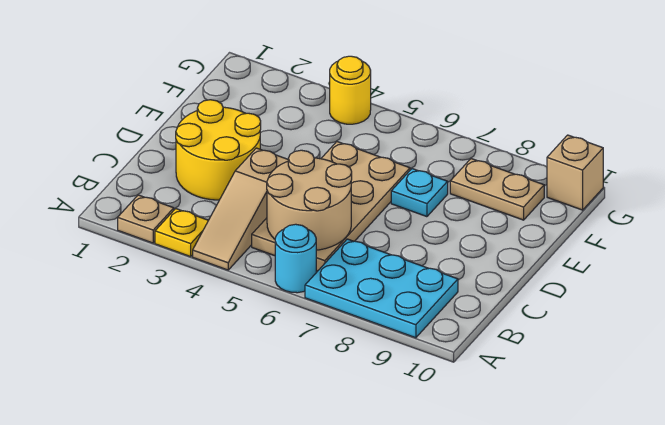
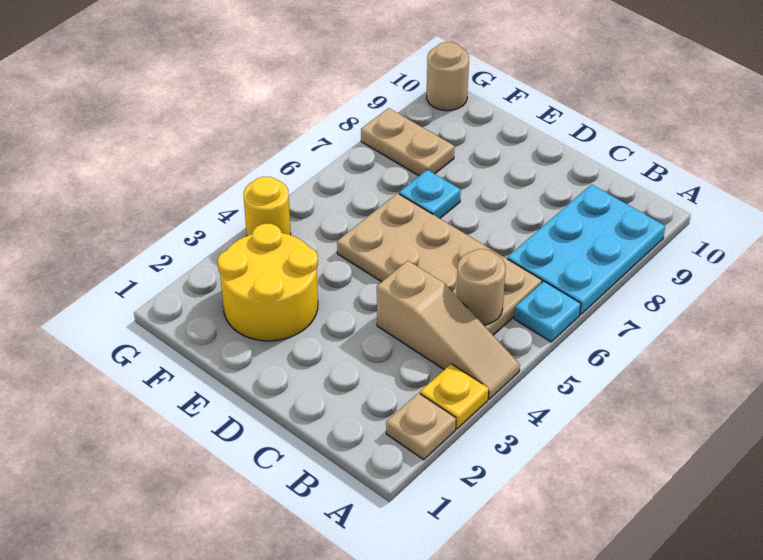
cyan round brick A6 level 1 -> cyan plate A6 level 1
tan round brick B5:C6 level 2 -> tan round brick B5 level 2
yellow round brick C2:D3 level 1 -> yellow round brick E2:F3 level 1
tan plate F8:F9 level 1 -> tan plate F8:G8 level 1
tan brick G10 level 1 -> tan round brick G10 level 1

